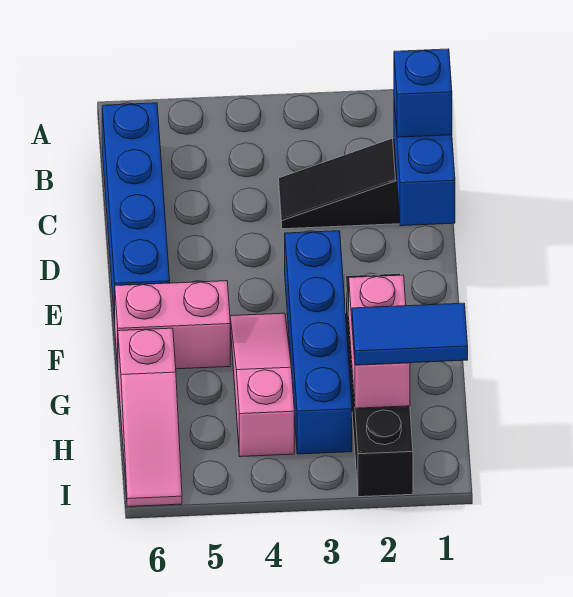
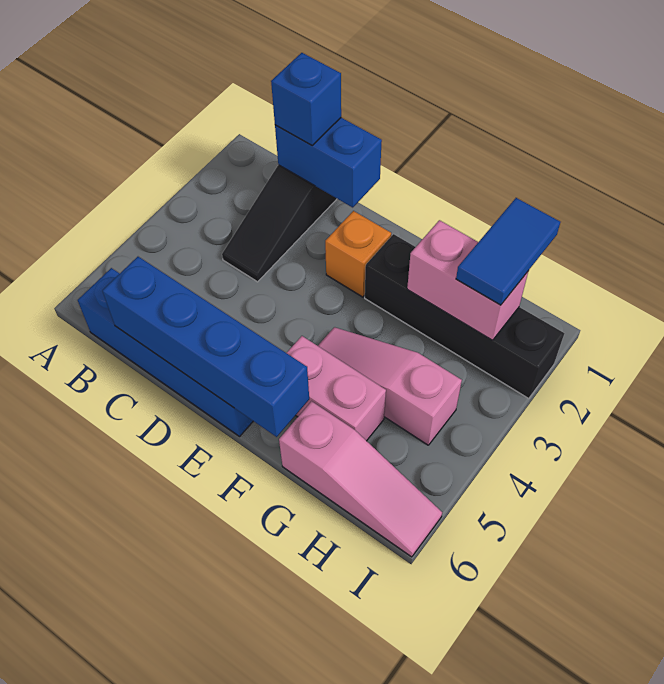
none -> orange brick E2 level 1
blue brick E3:H3 level 1 -> blue brick C6:F6 level 2
pink brick F5:F6 level 1 -> pink brick F5:G5 level 1

